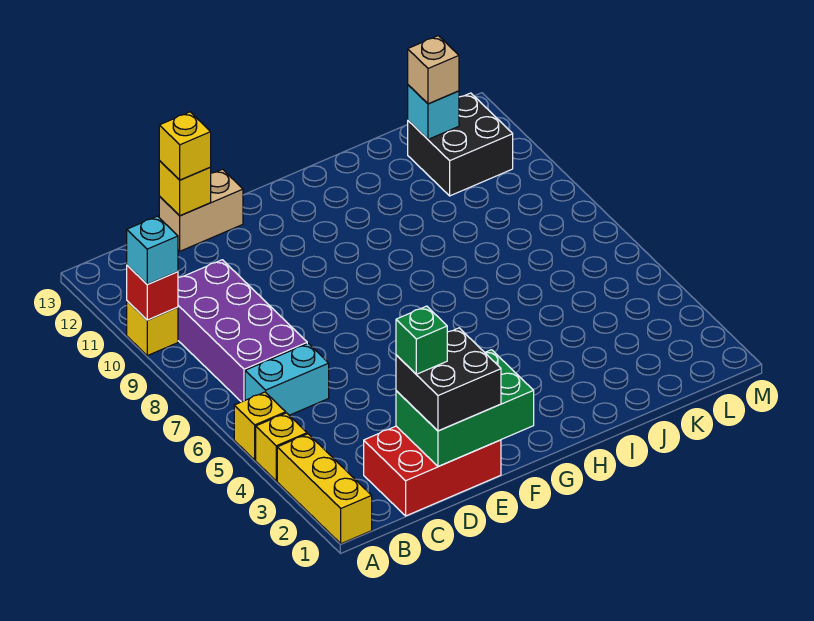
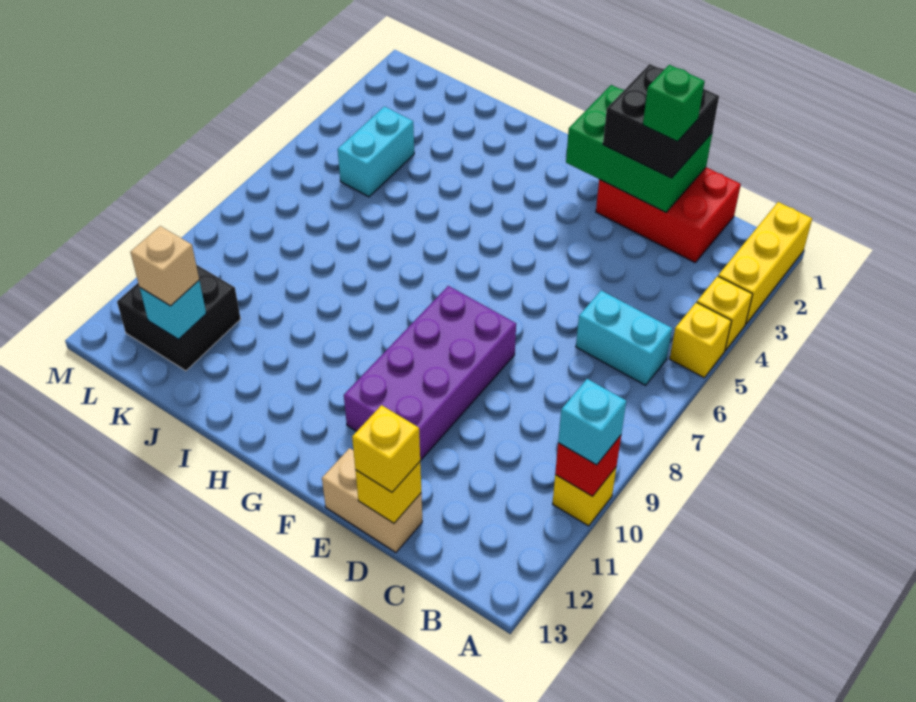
purple brick B7:C10 level 1 -> purple brick E8:F11 level 1
none -> cyan brick K4:K5 level 1

